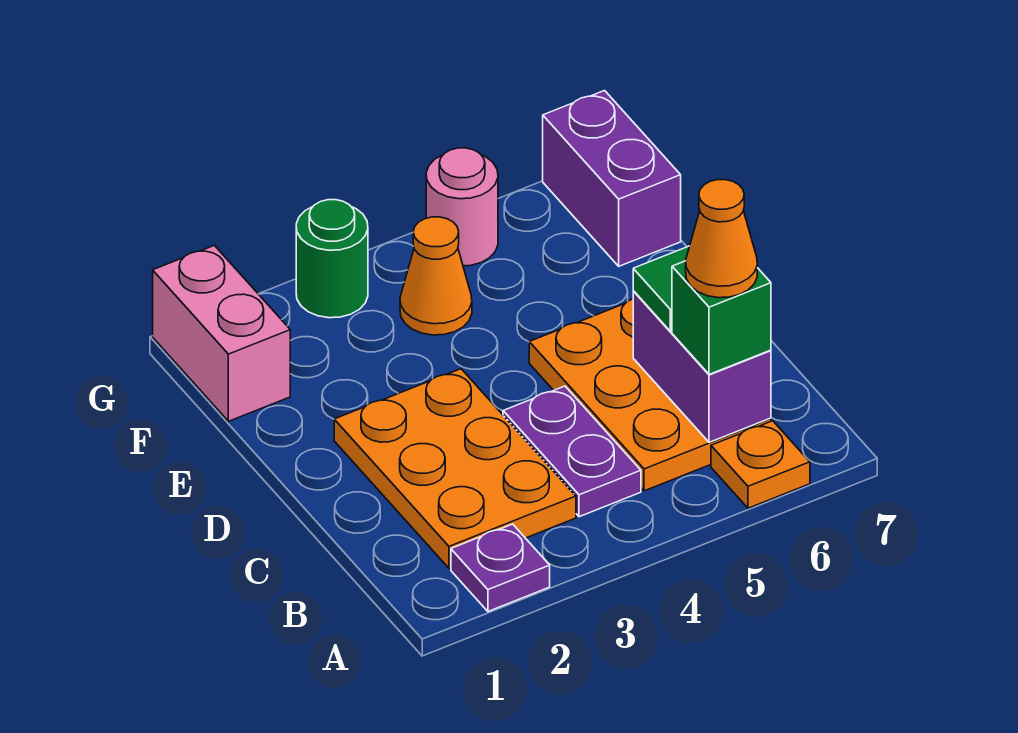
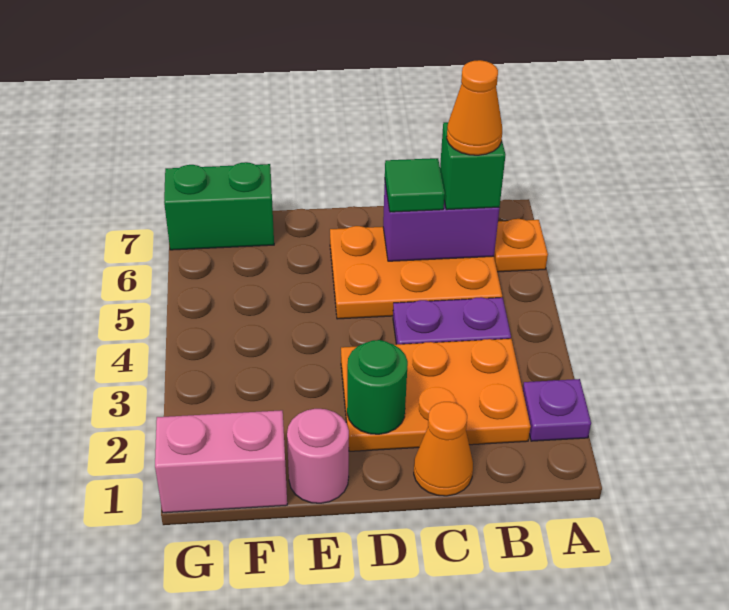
orange cone F4 level 1 -> orange cone C1 level 1
purple brick F7:G7 level 1 -> green brick F7:G7 level 1
green round brick G3 level 1 -> green round brick D2 level 2
pink round brick G5 level 1 -> pink round brick E1 level 1

